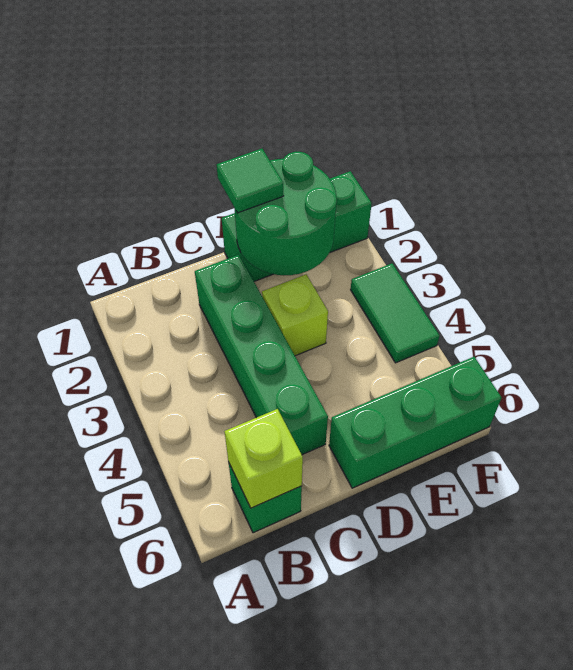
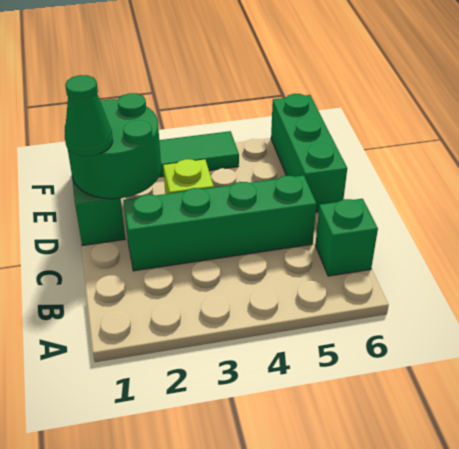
lime brick B6 level 2 -> none
green tile D1 level 3 -> green cone D1 level 3

